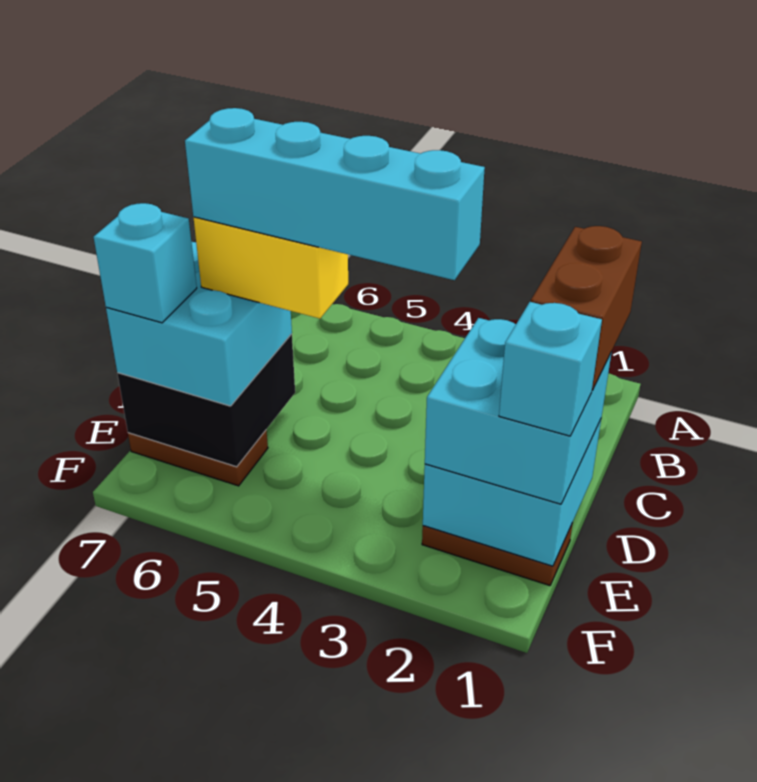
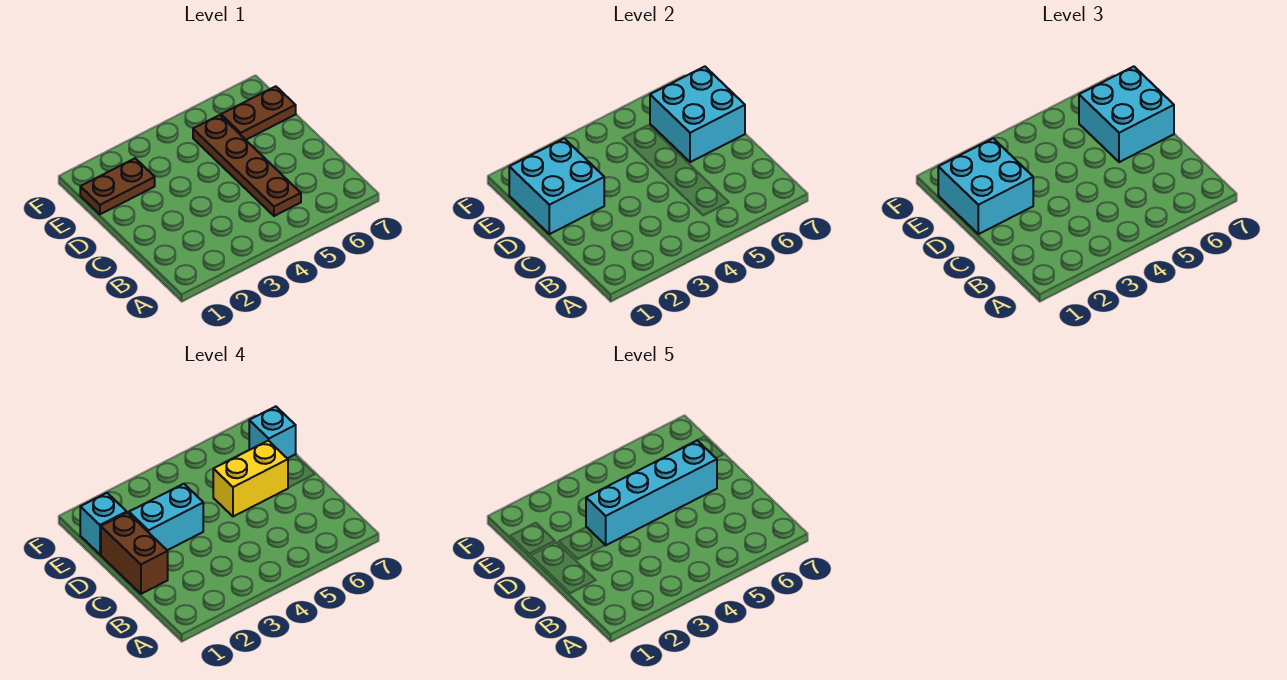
none -> brown plate B5:E5 level 1
none -> cyan brick D2:D3 level 4
black brick D6:E7 level 2 -> cyan brick D6:E7 level 2

